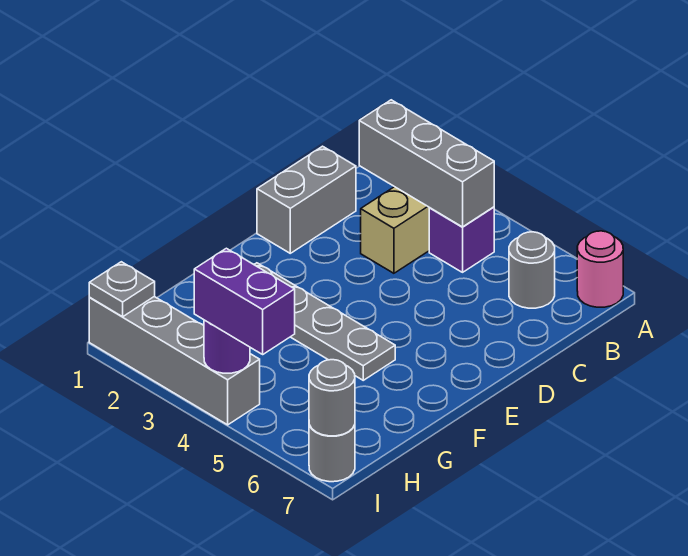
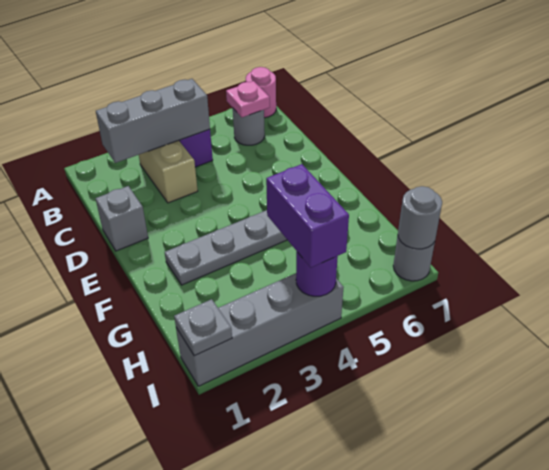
none -> pink plate B6 level 2
grey brick C1:D1 level 1 -> grey brick D1 level 1
purple brick I4:I5 level 3 -> purple brick H4:I4 level 3

